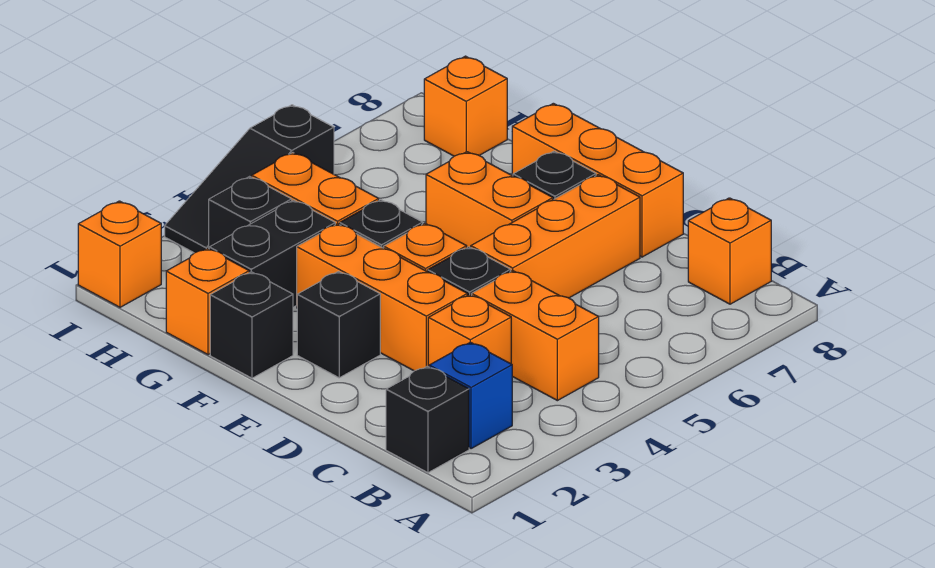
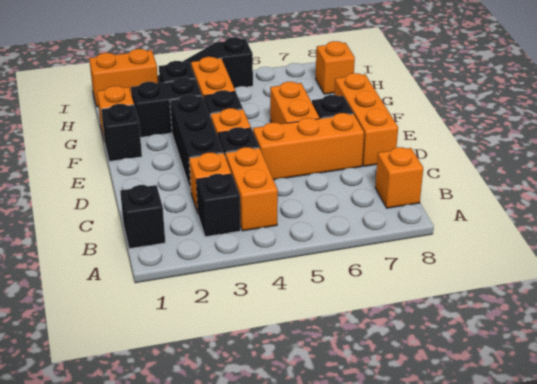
blue brick B2 level 1 -> none
orange brick D3:F3 level 1 -> black brick D3:F3 level 1
black brick E2 level 1 -> black brick B3 level 1
orange brick I1 level 1 -> orange brick I1:I2 level 1

